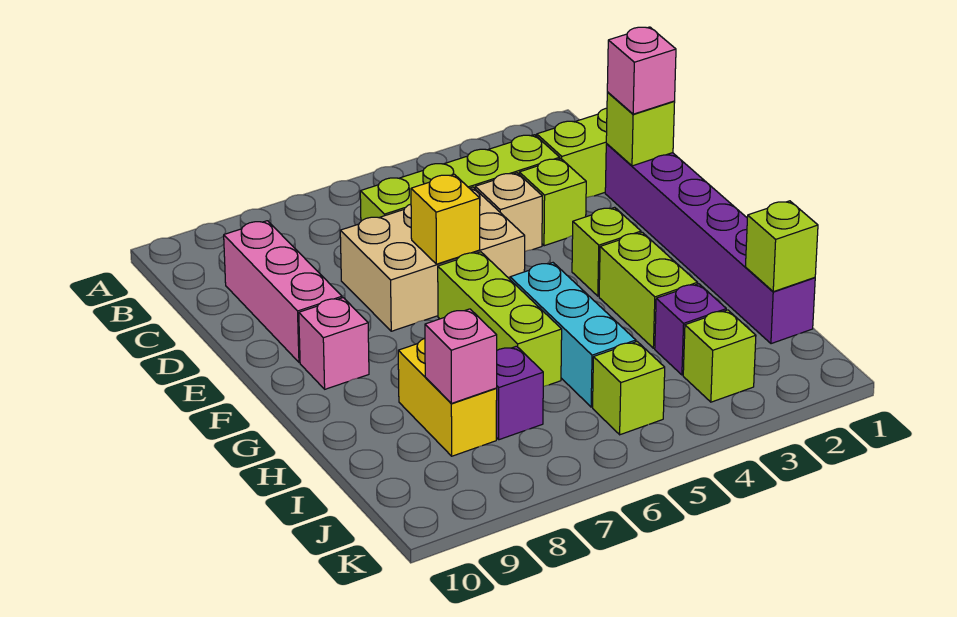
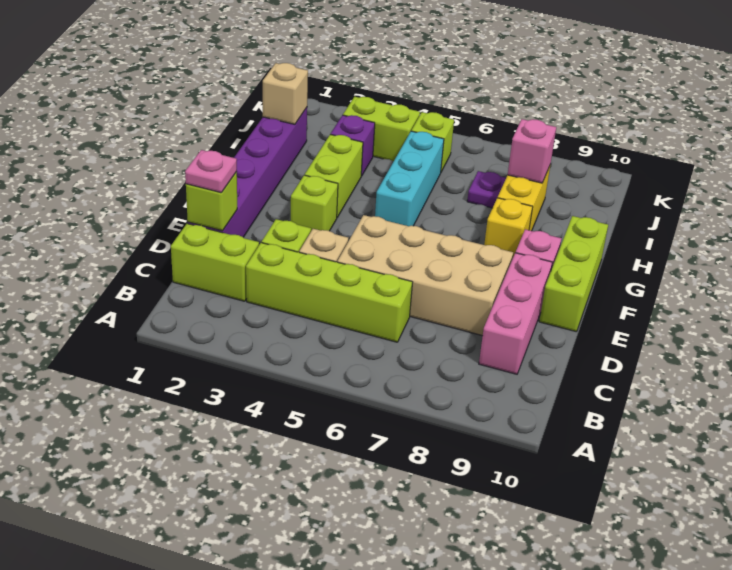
pink brick D1 level 3 -> pink plate D1 level 3
tan brick D5:E7 level 1 -> tan brick D5:E8 level 1
yellow brick E6 level 2 -> yellow brick G8 level 1
lime brick F6:H6 level 1 -> lime brick E10:G10 level 1
lime brick I1 level 2 -> tan brick I1 level 2
purple brick I7 level 1 -> purple plate I7 level 1
lime brick J3 level 1 -> lime brick J3:J4 level 1

